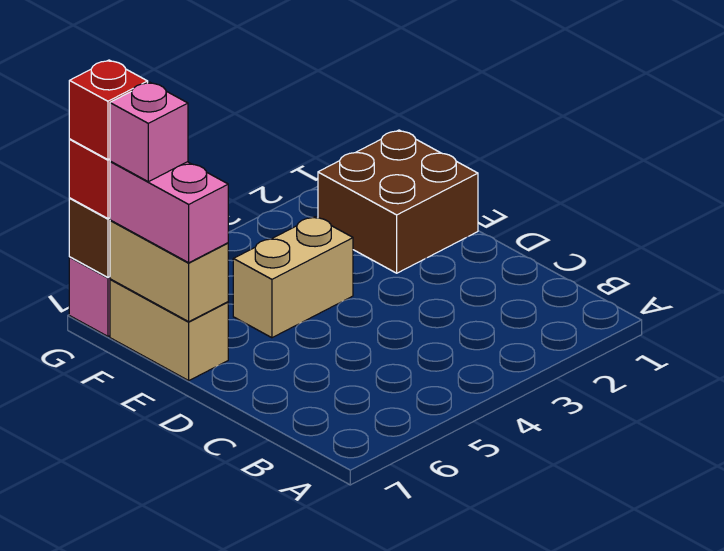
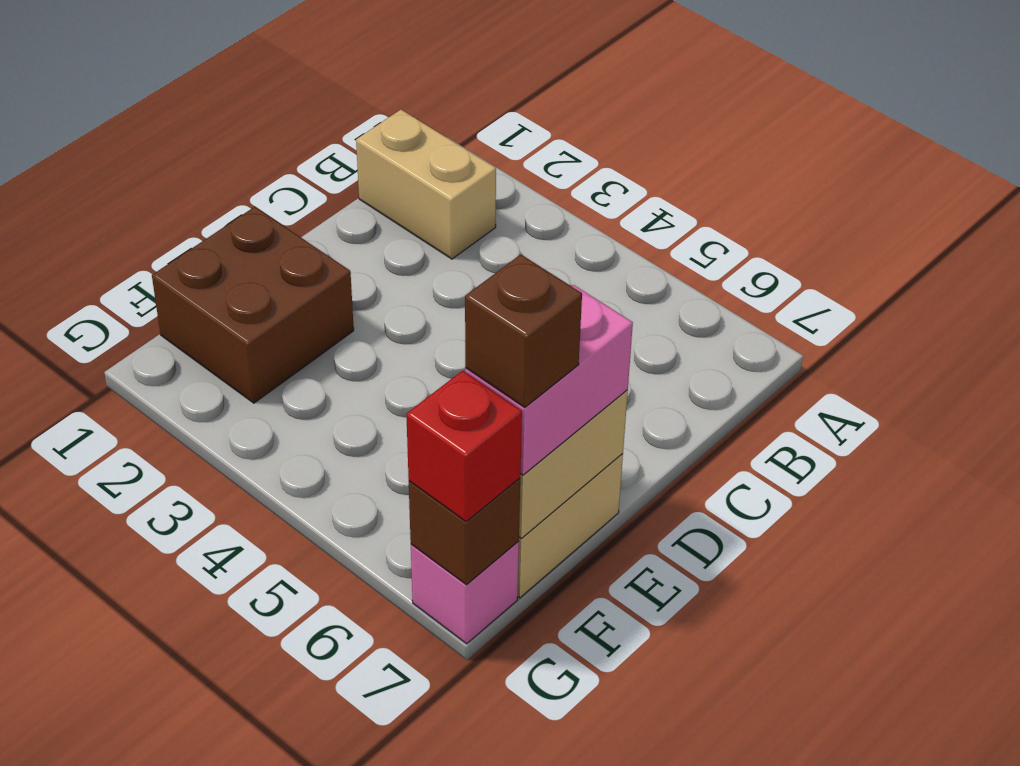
tan brick E4:E5 level 1 -> tan brick B1:B2 level 1
pink brick F7 level 4 -> brown brick F7 level 4
red brick G7 level 4 -> none

